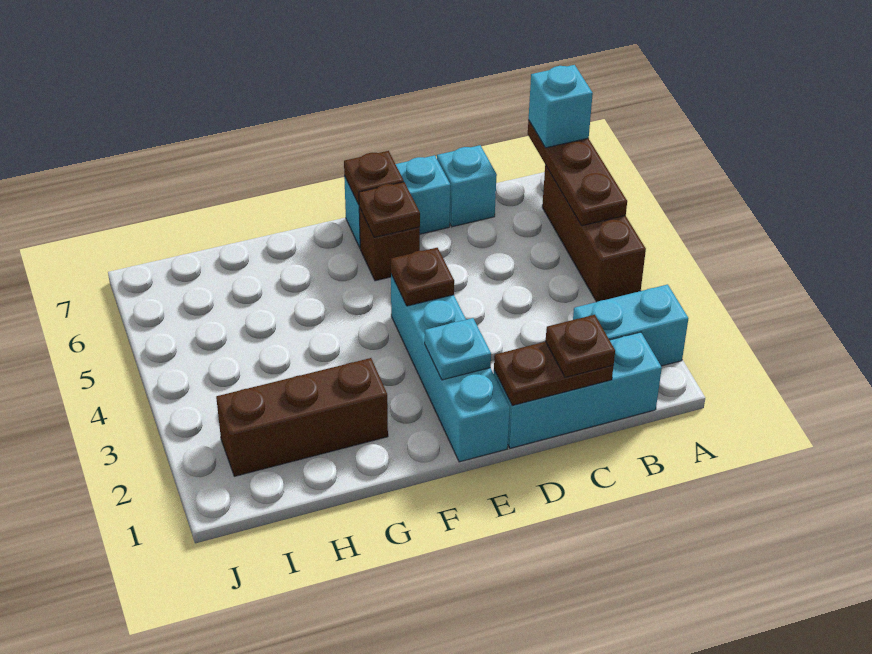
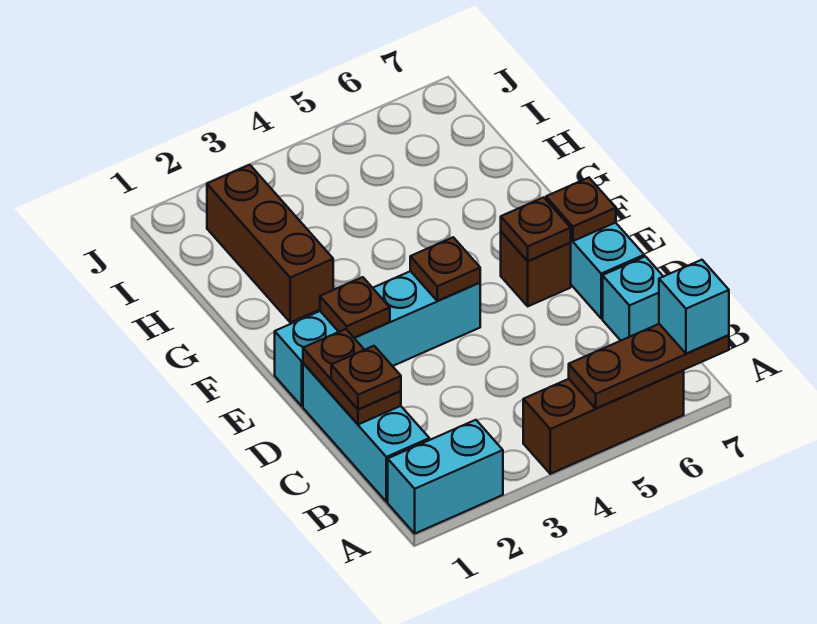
cyan brick A2:B2 level 1 -> cyan brick A1:A2 level 1
cyan plate E2 level 2 -> brown plate E2 level 2

